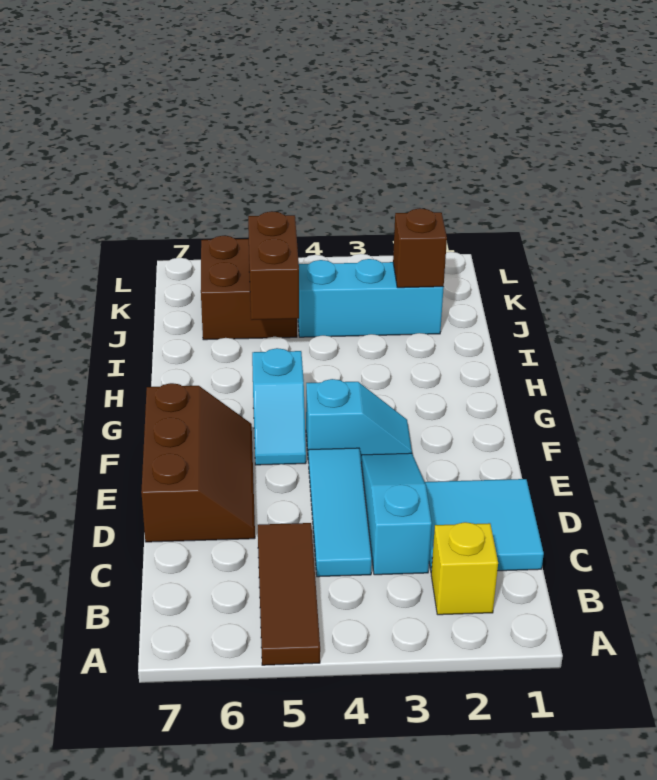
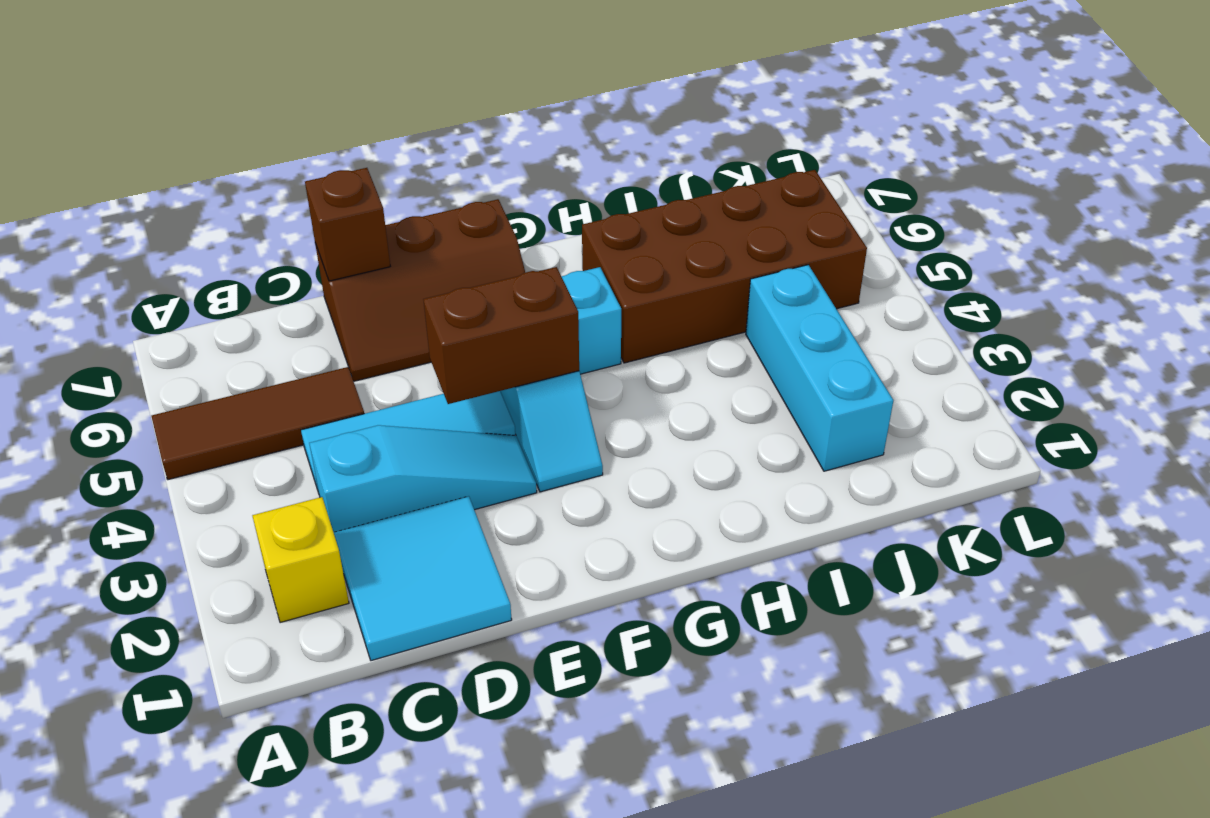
brown brick I5:J5 level 2 -> brown brick E4:F4 level 2
brown brick J2 level 2 -> brown brick D7 level 2
brown brick J5:K6 level 1 -> brown brick H5:K6 level 1

